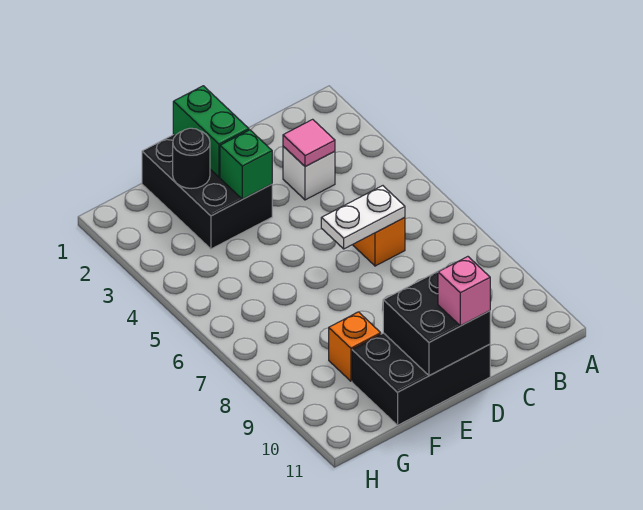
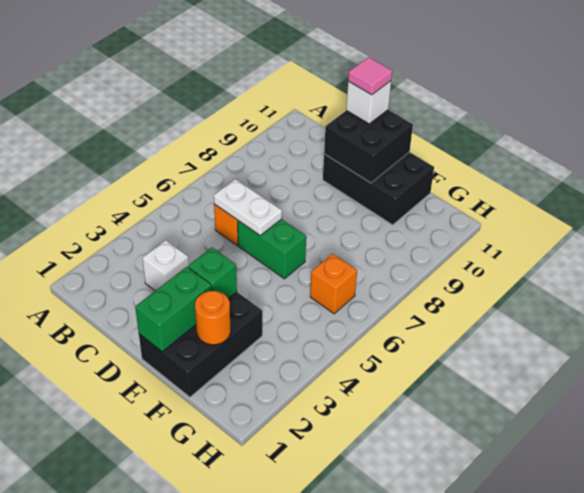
pink tile C3 level 2 -> pink tile D11 level 4
none -> green brick D6:E6 level 1
pink brick D11 level 3 -> white brick D11 level 3
black round brick F2 level 2 -> orange round brick F2 level 2
orange brick F9 level 1 -> orange brick G6 level 1

